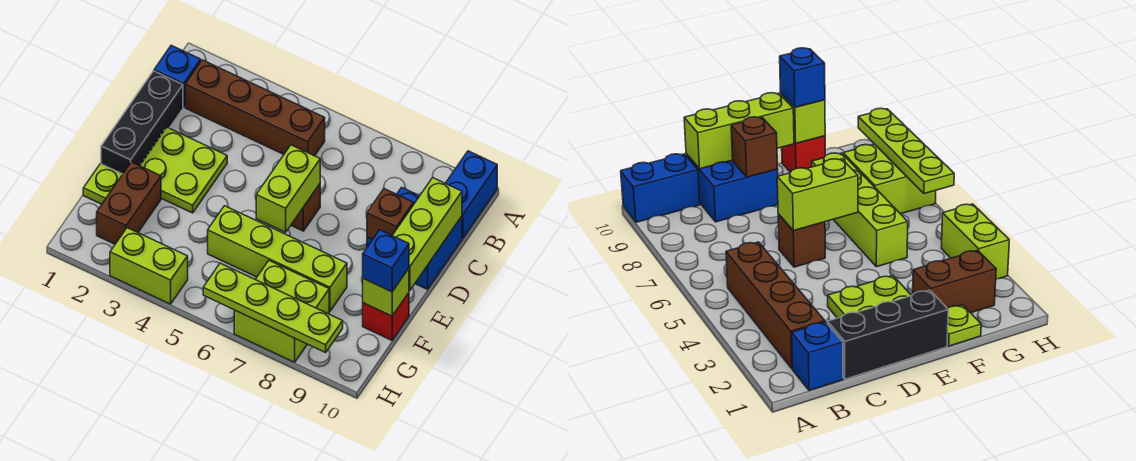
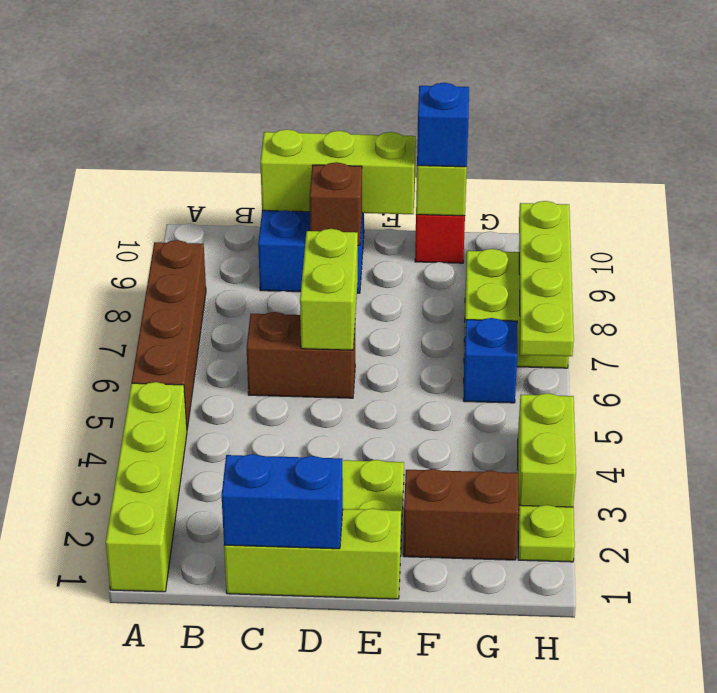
blue brick A10:B10 level 1 -> blue brick C1:D1 level 2
blue brick B1 level 1 -> blue brick G6 level 1
brown brick B2:B5 level 1 -> brown brick A5:A8 level 1
black brick C1:E1 level 1 -> lime brick C1:E1 level 1
brown brick D6 level 1 -> brown brick C6:D6 level 1
lime brick D6:E6 level 2 -> lime brick D6:D7 level 2
lime plate F1 level 1 -> lime plate H2 level 1
lime brick F5:F8 level 1 -> lime brick A1:A4 level 1

